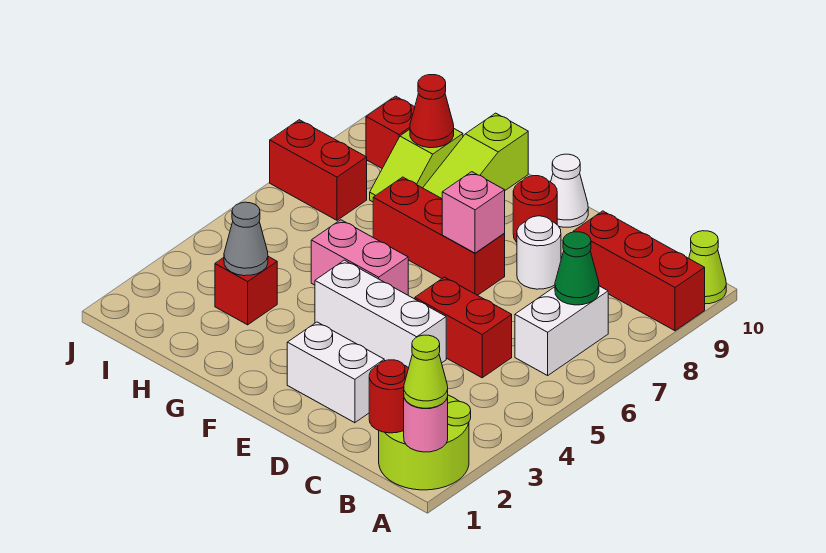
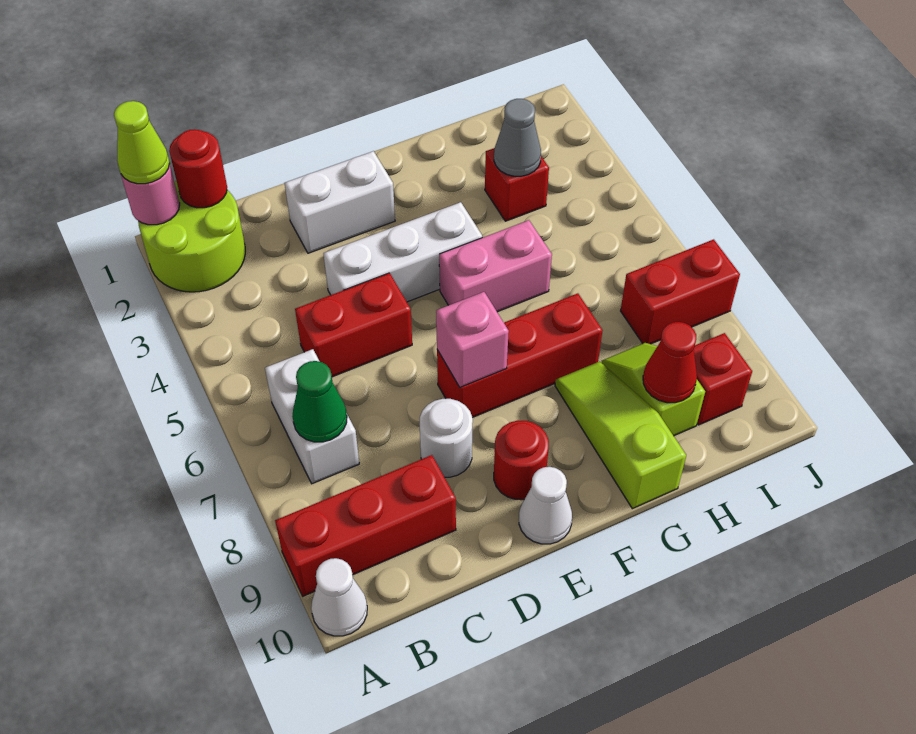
lime cone A10 level 1 -> white cone A10 level 1

